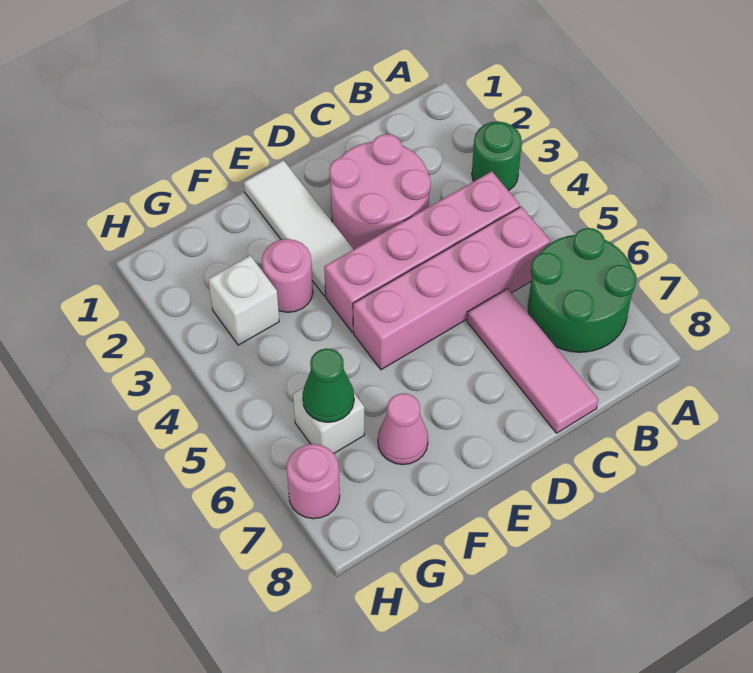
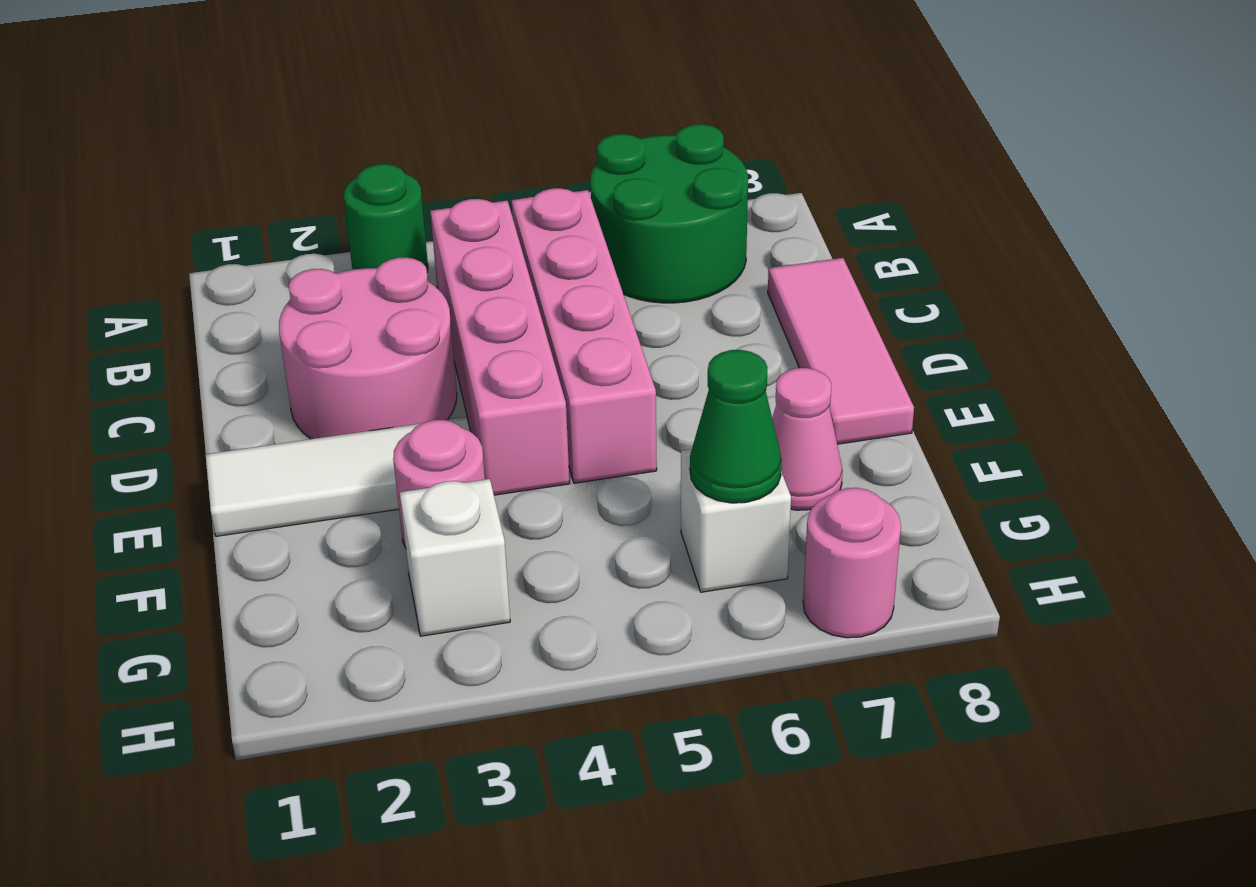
pink tile C6:C8 level 1 -> pink tile C8:E8 level 1

